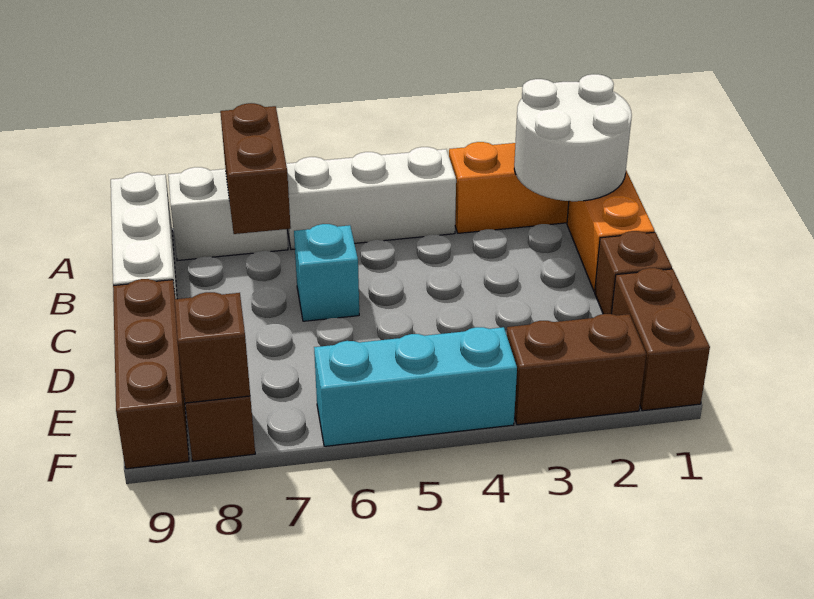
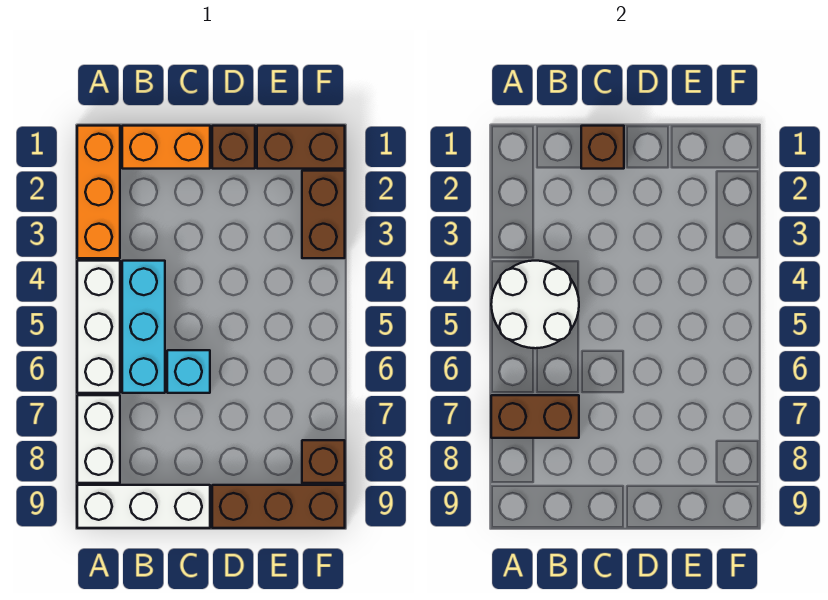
white round brick A1:B2 level 2 -> white round brick A4:B5 level 2
cyan brick F4:F6 level 1 -> cyan brick B4:B6 level 1
brown brick F8 level 2 -> brown brick C1 level 2

